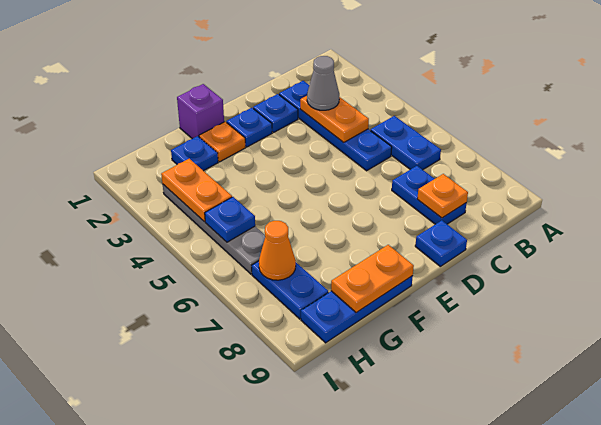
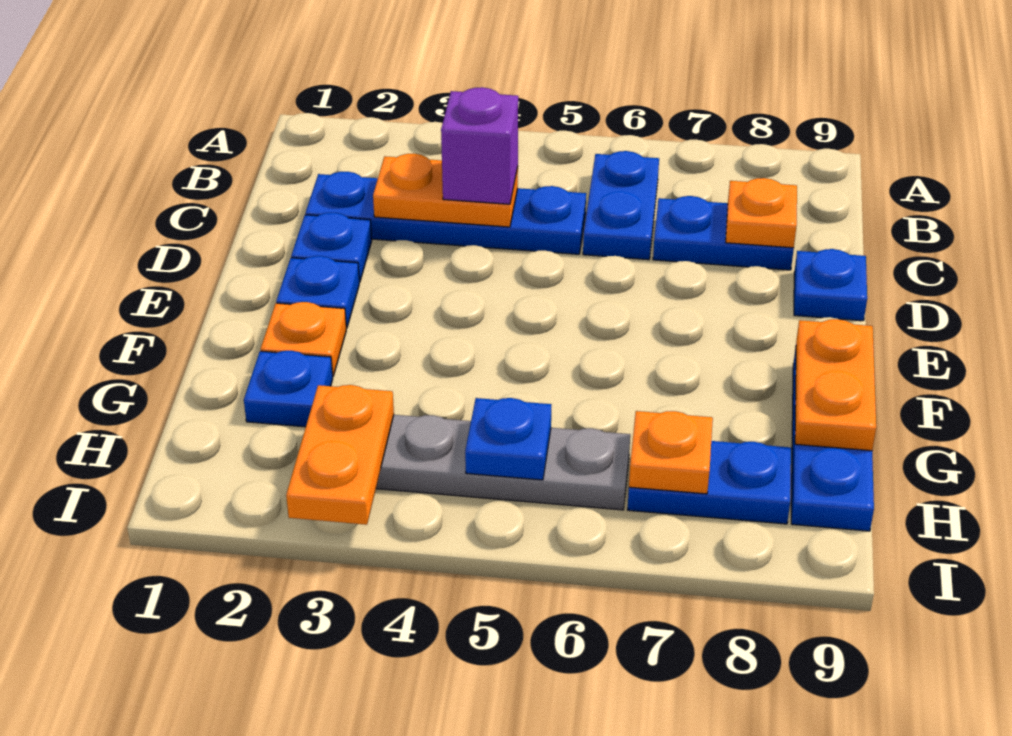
blue plate B5:B6 level 1 -> blue plate B6:C6 level 1
grey cone C3 level 3 -> none
purple brick F1 level 1 -> purple brick C4 level 3
orange plate H3:H4 level 2 -> orange plate H3:I3 level 2
orange cone H7 level 2 -> orange plate H7 level 2

